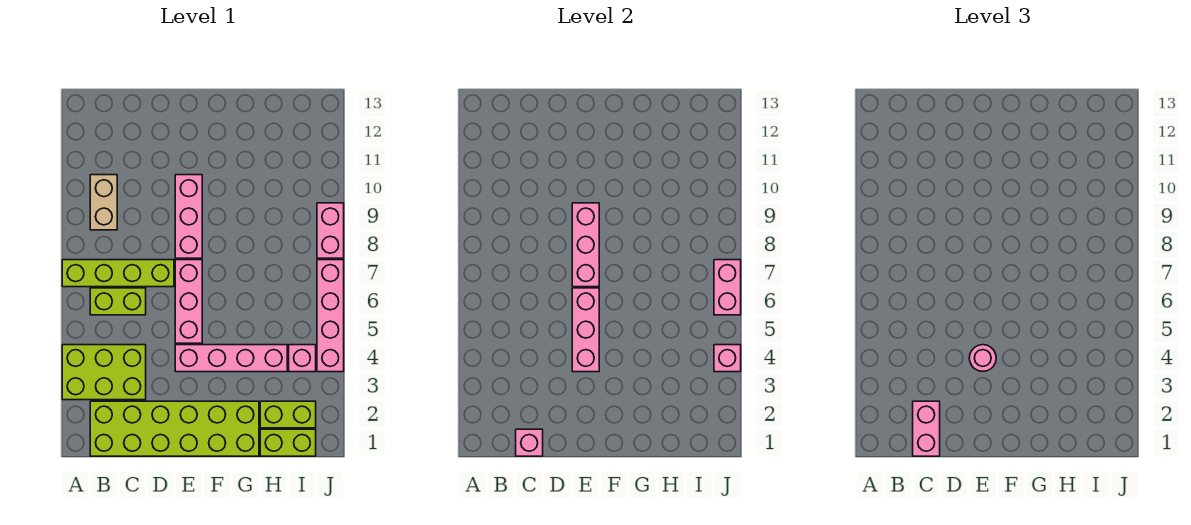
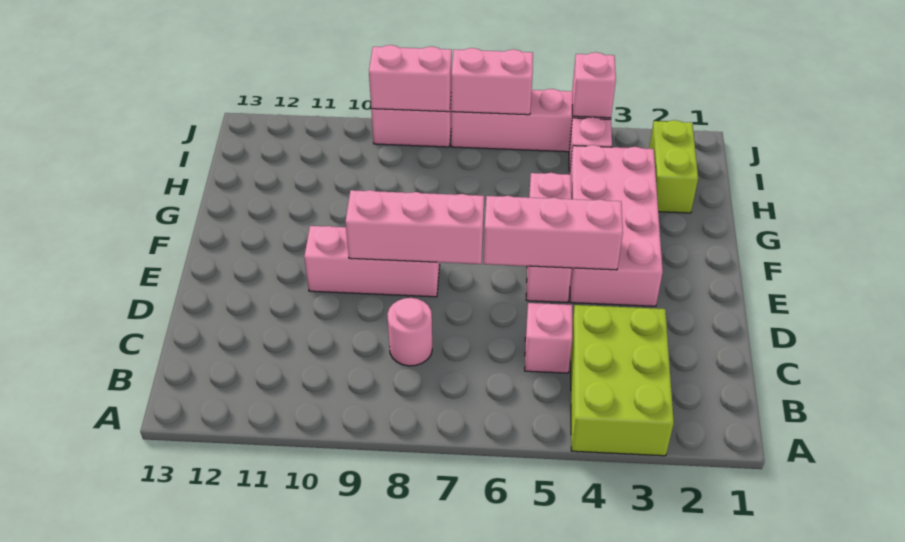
lime brick A7:D7 level 1 -> none
lime brick B1:G2 level 1 -> none
lime brick B6:C6 level 1 -> none
tan brick B9:B10 level 1 -> none
pink brick C1 level 2 -> pink brick C5 level 1
pink brick C1:C2 level 3 -> pink brick J8:J9 level 2
pink brick E4:H4 level 1 -> pink brick E3:H4 level 1
pink round brick E4 level 3 -> pink round brick C8 level 1
pink brick E5:E7 level 1 -> pink brick E5:G5 level 1
lime brick H1:I1 level 1 -> none

